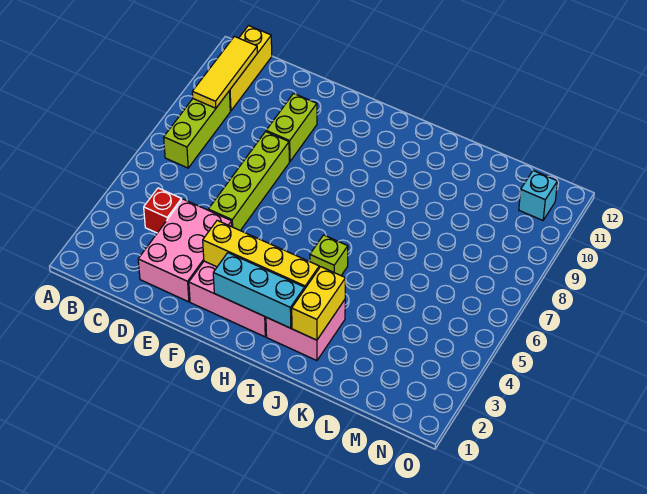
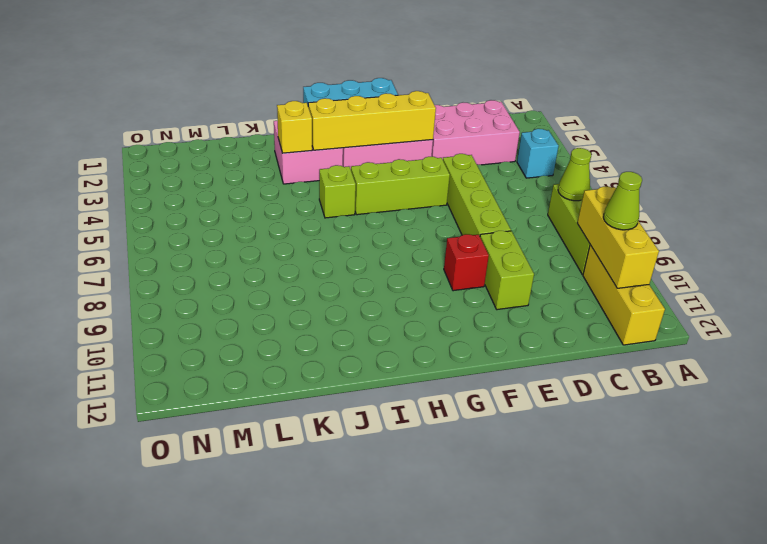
none -> lime cone B7 level 2
yellow tile B9:B11 level 2 -> yellow brick B9:B11 level 2
none -> lime cone B10 level 3
red brick C4 level 1 -> red brick F9 level 1
pink brick D2:E4 level 1 -> pink brick C2:E3 level 1
none -> lime brick F5:H5 level 1
yellow brick J2:J3 level 2 -> yellow brick J3 level 2
cyan brick N11 level 1 -> cyan brick B4 level 1

